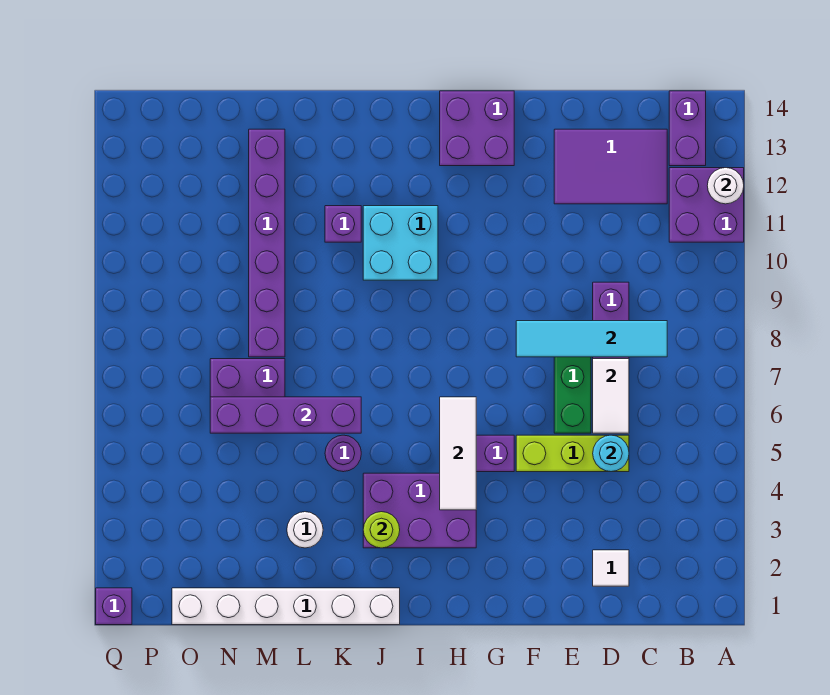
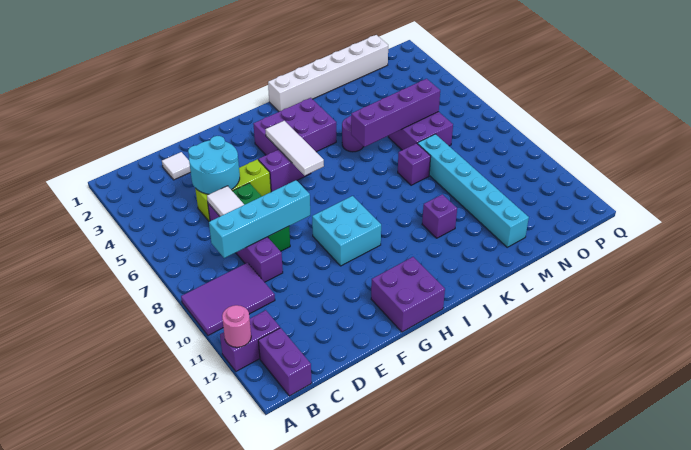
purple brick A11:B12 level 1 -> purple brick A12:B12 level 1
white round brick A12 level 2 -> pink round brick A12 level 2
cyan tile C8:F8 level 2 -> cyan brick C8:F8 level 2
purple tile C12:E13 level 1 -> purple tile A9:C10 level 1
cyan round brick D5 level 2 -> cyan round brick D4:E5 level 2
cyan brick I10:J11 level 1 -> cyan brick G9:H10 level 1
lime round brick J3 level 2 -> none
white round brick L3 level 1 -> none
purple brick M8:M13 level 1 -> cyan brick M8:M13 level 1
purple brick Q1 level 1 -> purple brick L8 level 1

